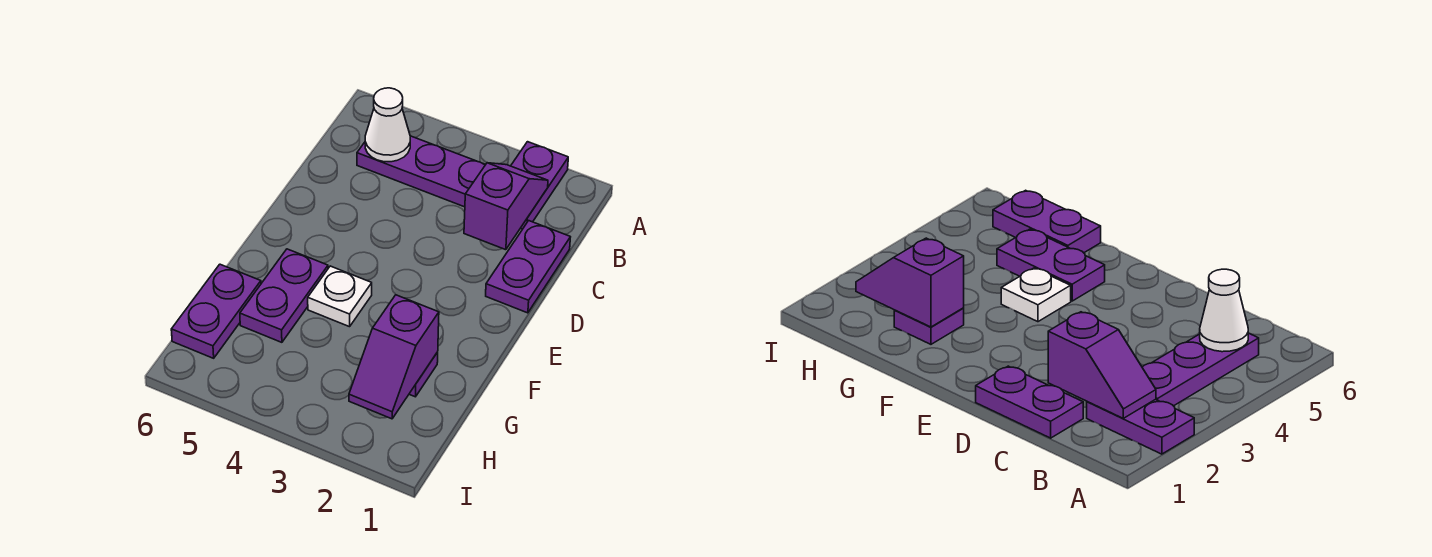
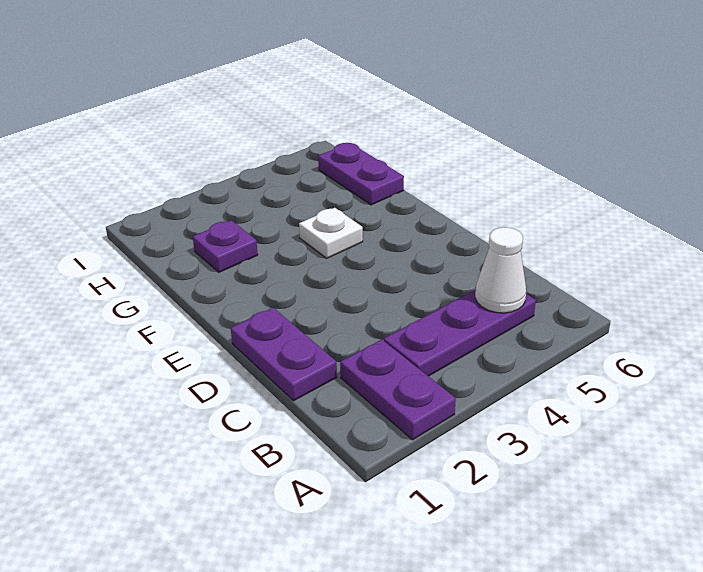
purple slope B2:C2 level 2 top C -> none
purple plate F5:G5 level 1 -> none
purple slope G2:H2 level 2 top G -> none

